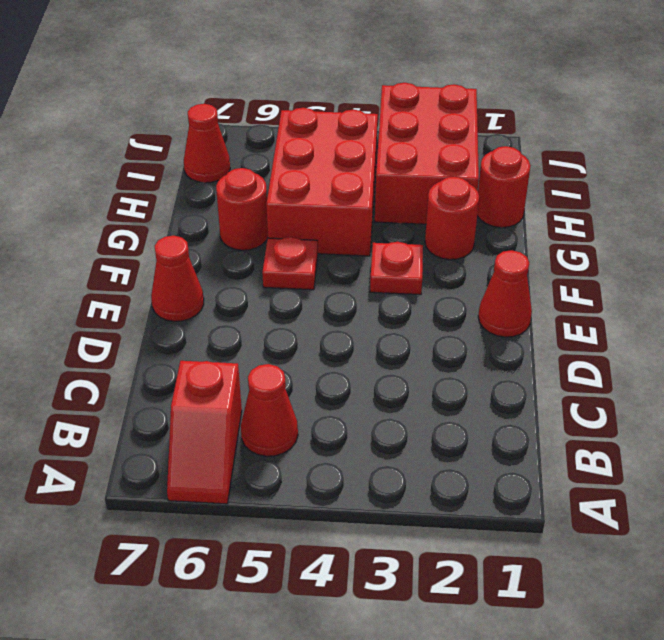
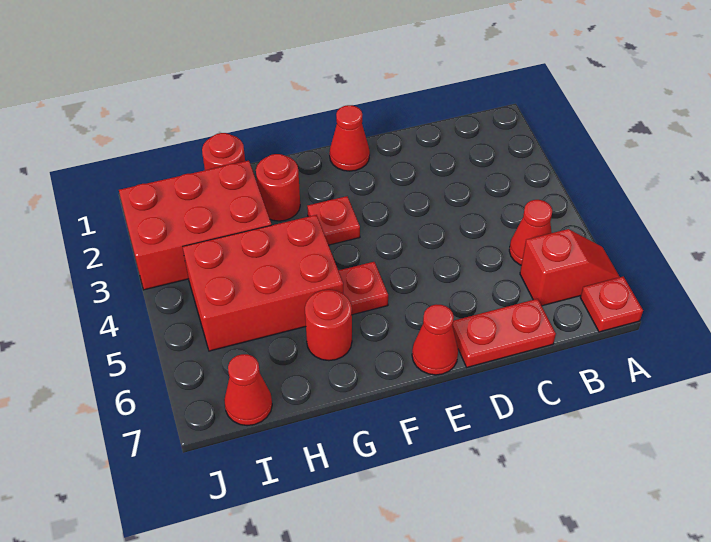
none -> red plate A7 level 1
none -> red plate C7:D7 level 1

